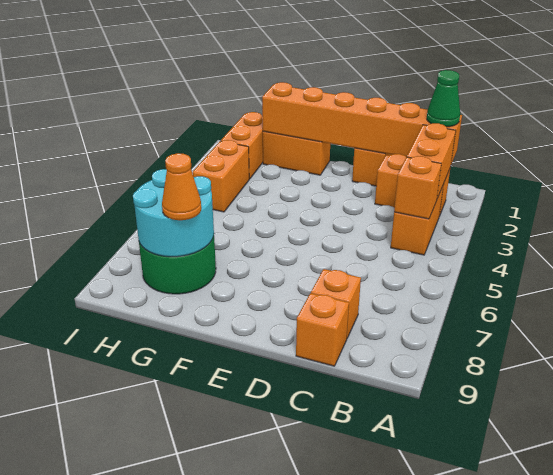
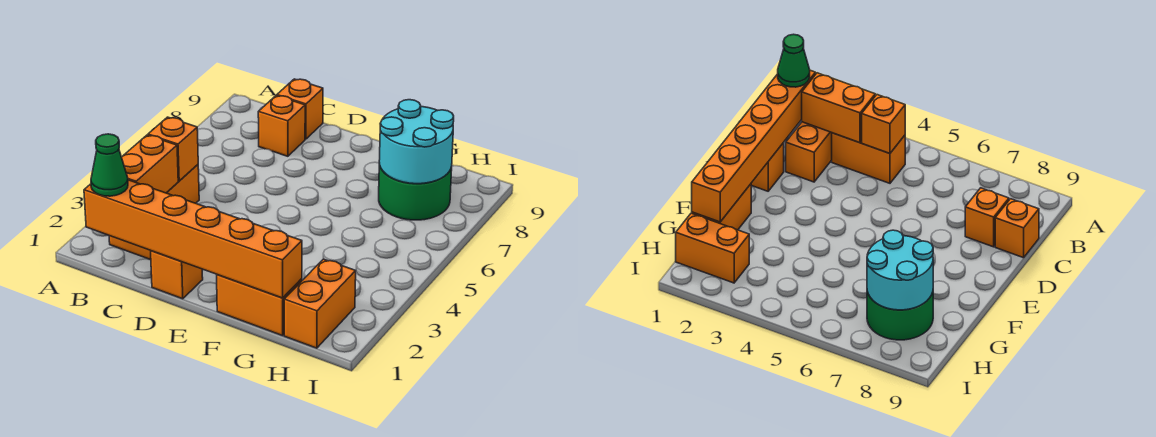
orange cone G8 level 3 -> none
orange brick H3:H4 level 1 -> none

